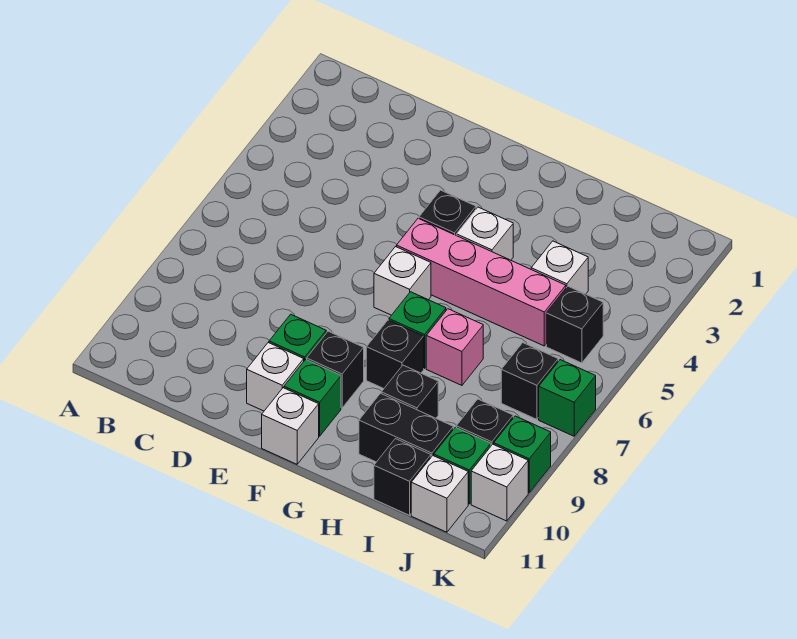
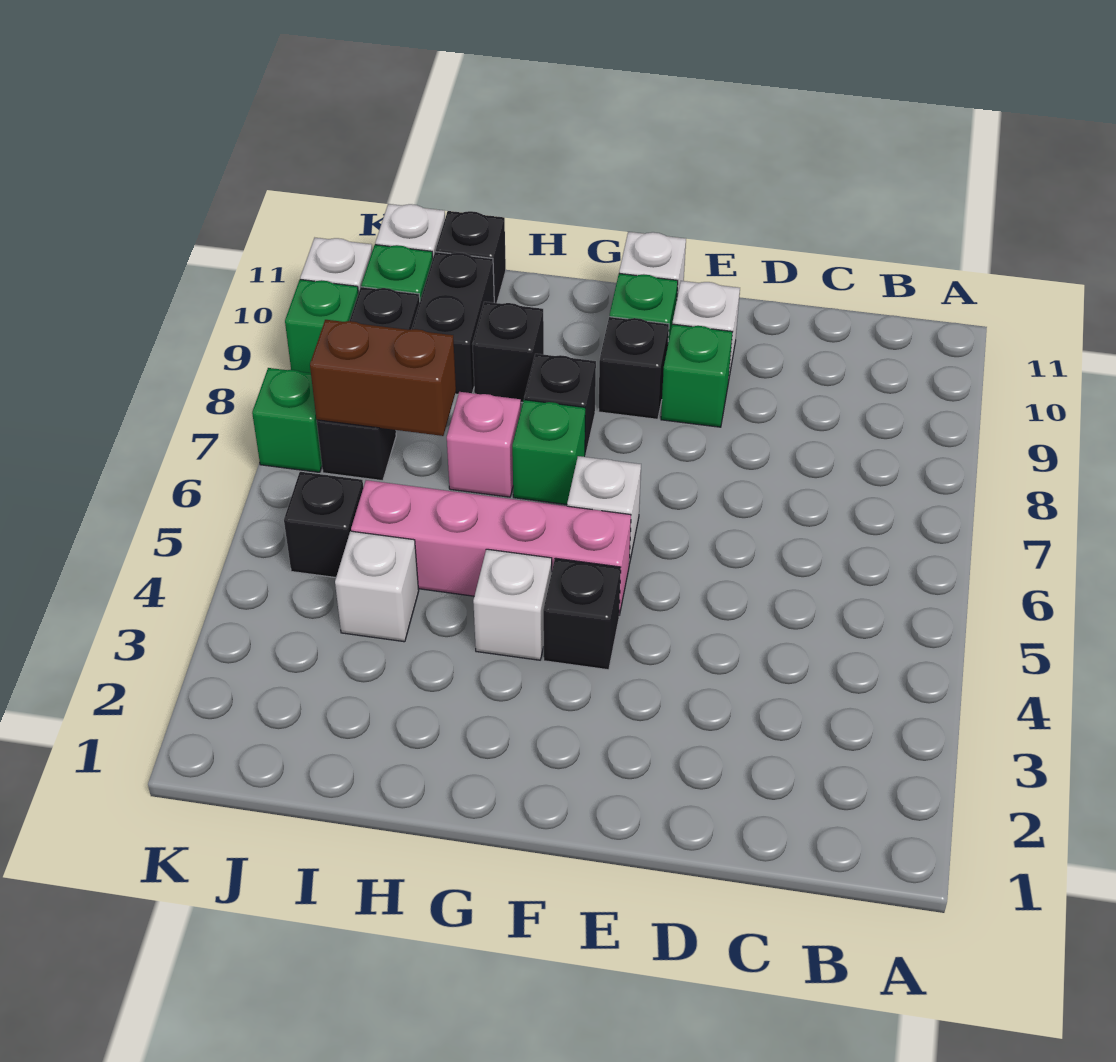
black brick H10:I10 level 1 -> black brick I9:I10 level 1
none -> brown brick I7:J7 level 2

